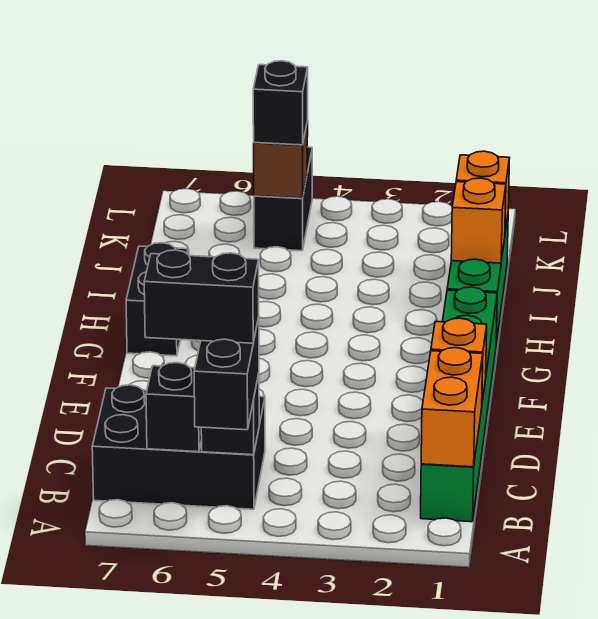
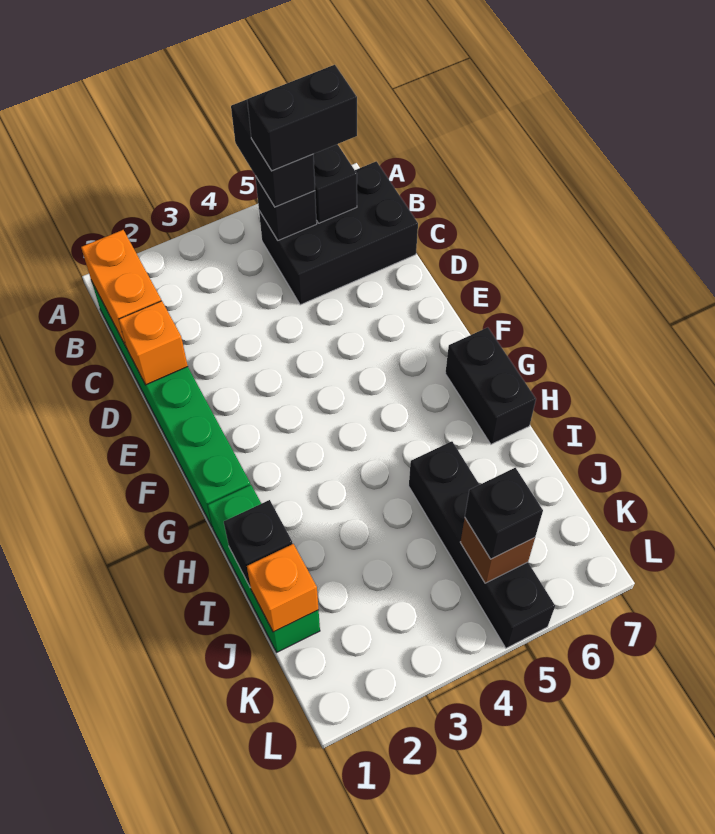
orange brick I1 level 2 -> black brick I1 level 2
black brick K5:L5 level 1 -> black brick I5:L5 level 1

